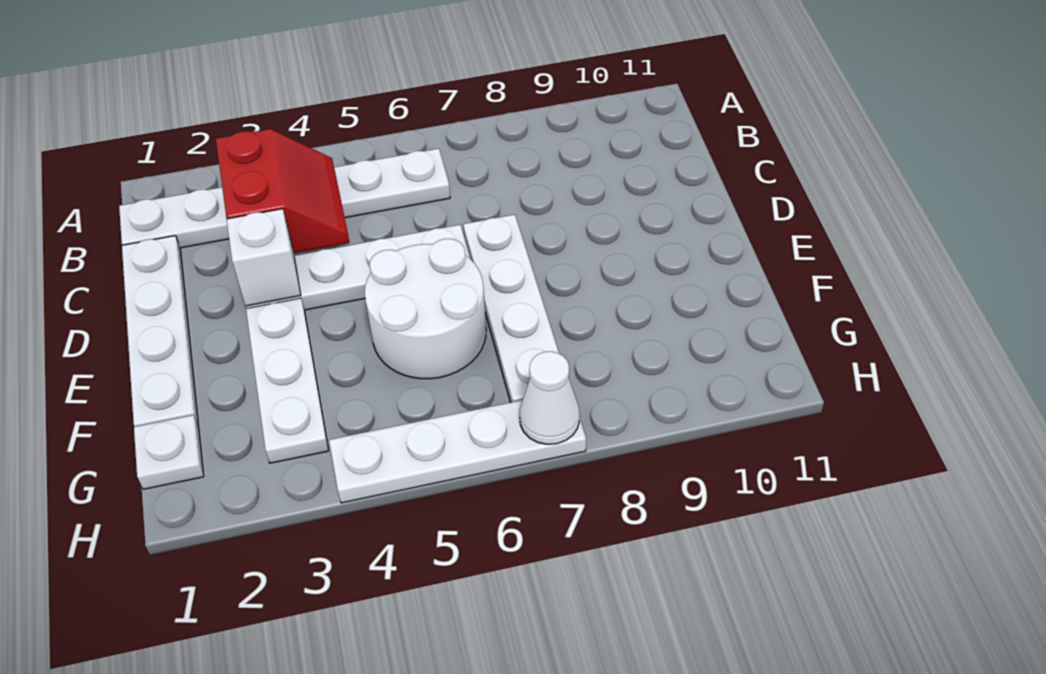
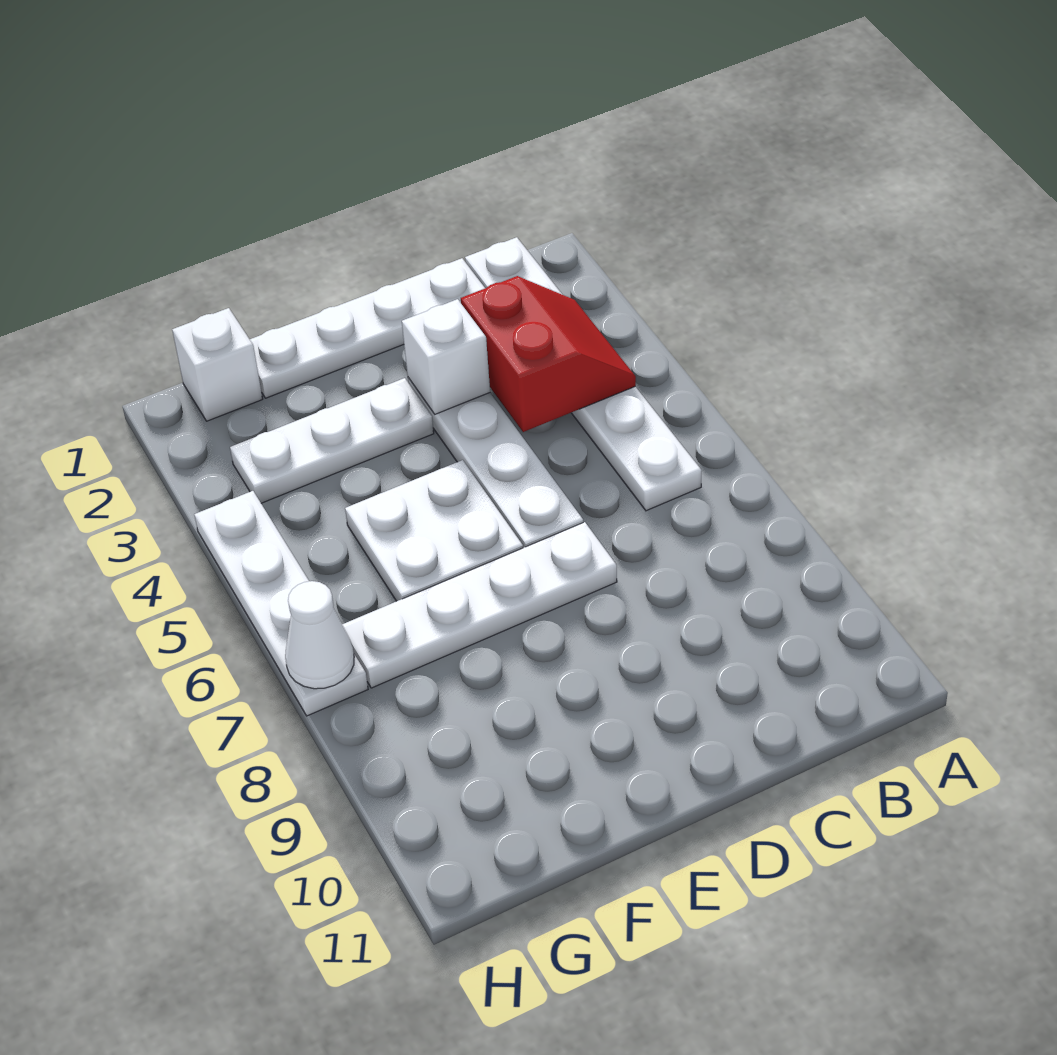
red slope B3:C4 level 2 top 3 -> red slope B3:C4 level 2 top C
white round brick E5:F6 level 1 -> white plate E5:F6 level 1
white plate G1 level 1 -> white brick G1 level 1

